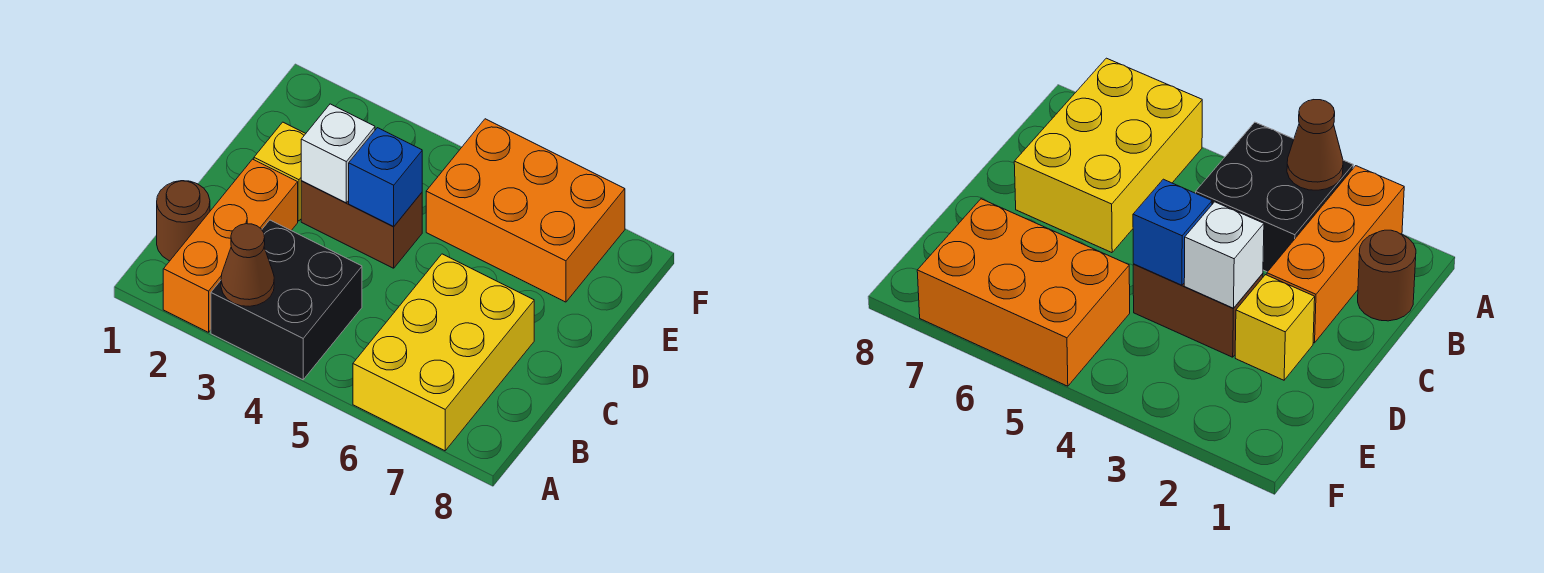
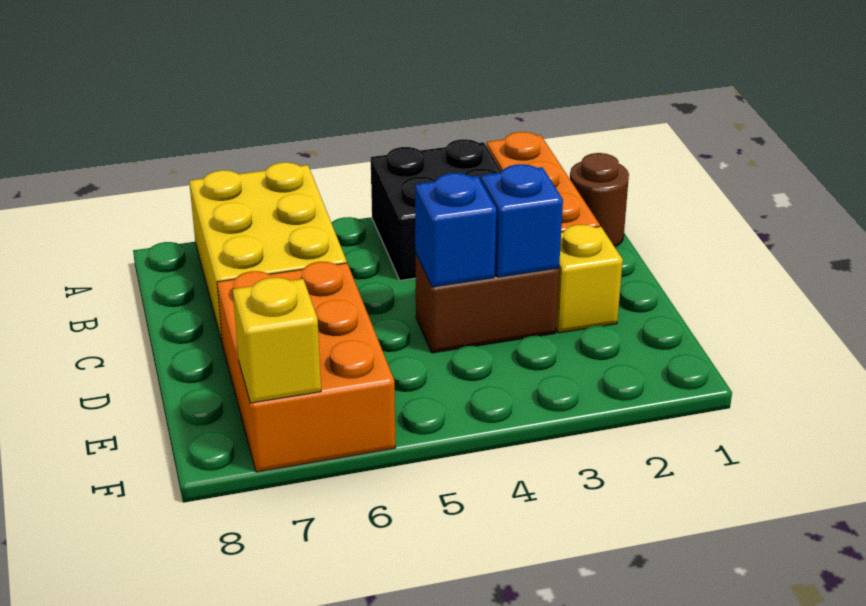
brown cone A3 level 2 -> none
white brick D3 level 2 -> blue brick D3 level 2
orange brick E5:F7 level 1 -> orange brick D6:F7 level 1
none -> yellow brick F7 level 2

